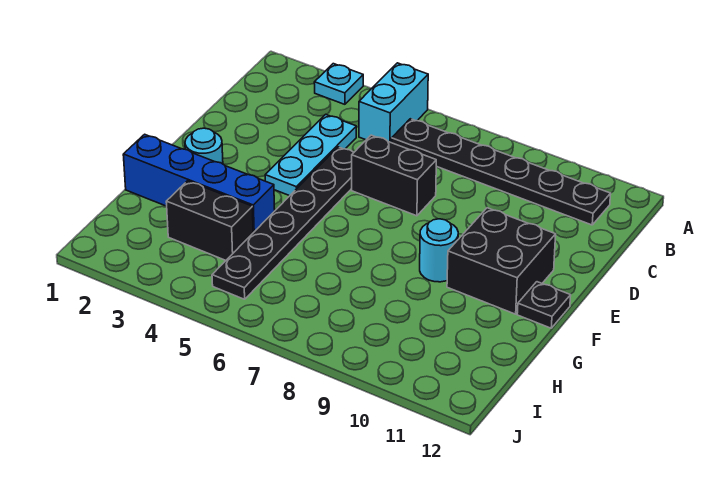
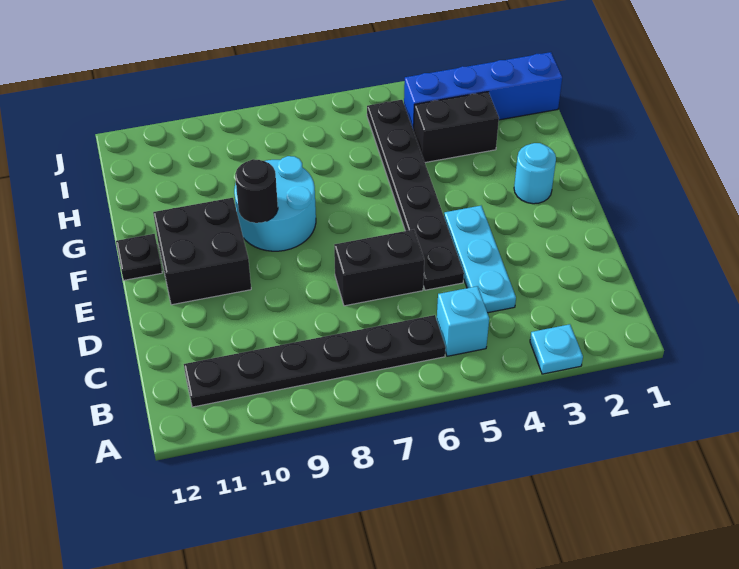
cyan brick A5:B5 level 1 -> cyan brick B5 level 1
cyan round brick F9 level 1 -> cyan round brick F8:G9 level 1
none -> black round brick F9 level 2
blue brick G1:G4 level 1 -> blue brick I1:I4 level 1

